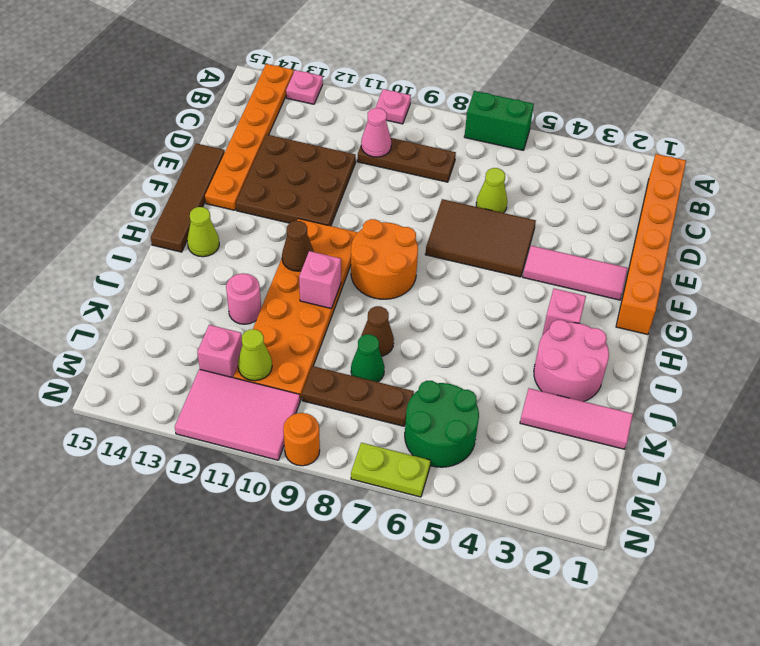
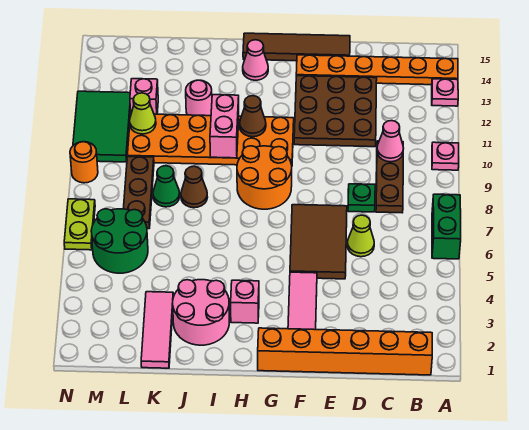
none -> green plate D8 level 1
lime cone H14 level 1 -> pink cone H14 level 1
pink brick I10 level 2 -> pink brick I10:I11 level 2
pink tile M10:N12 level 1 -> green tile M10:N12 level 1

